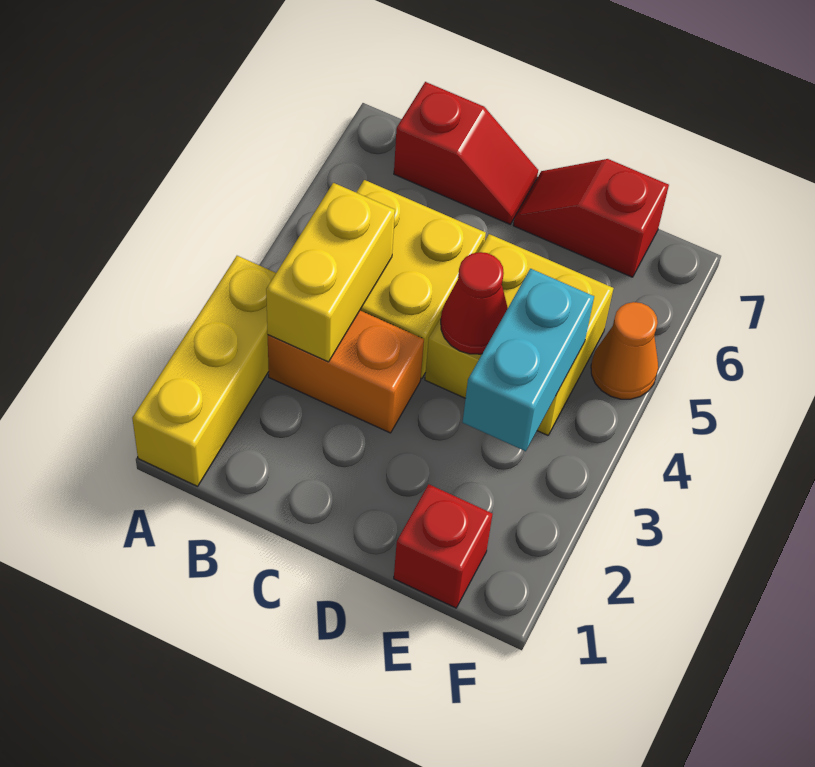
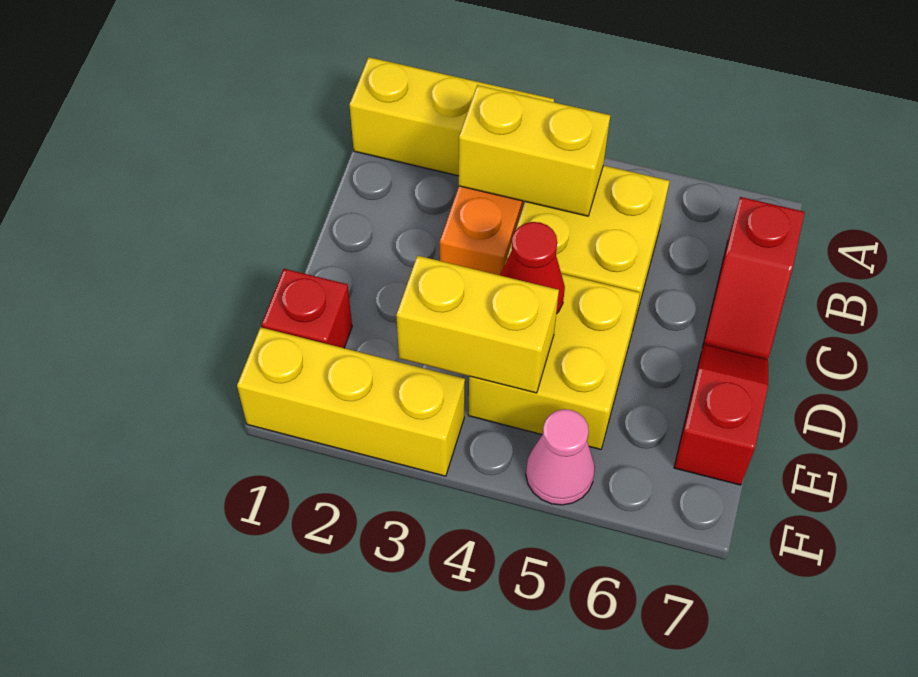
cyan brick E3:E4 level 2 -> yellow brick E3:E4 level 2
none -> yellow brick F1:F3 level 1
orange cone F5 level 1 -> pink cone F5 level 1

